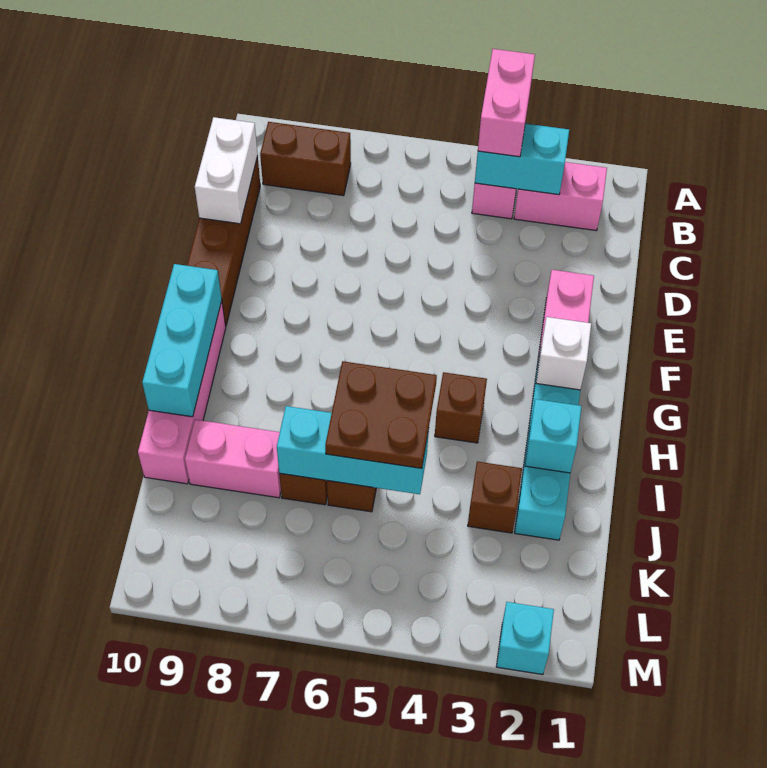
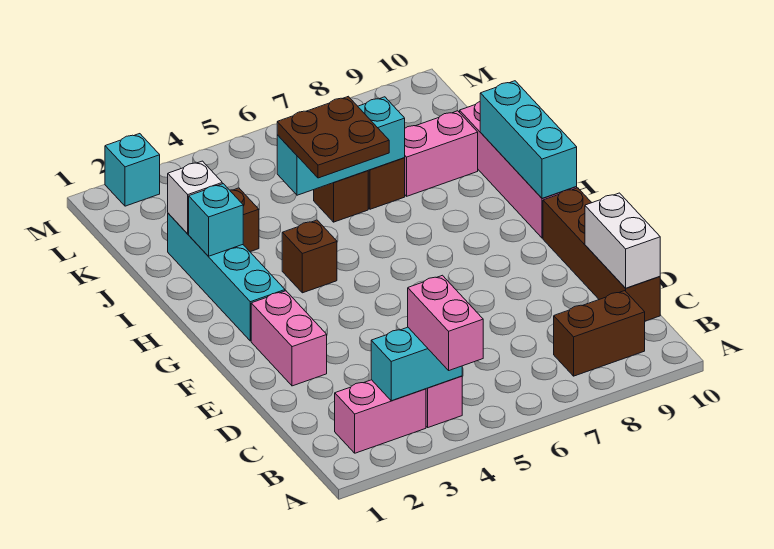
white brick G2 level 2 -> white brick J2 level 2

